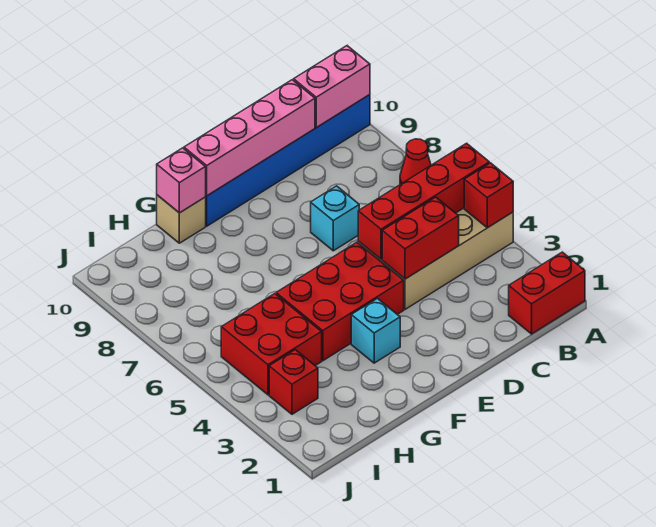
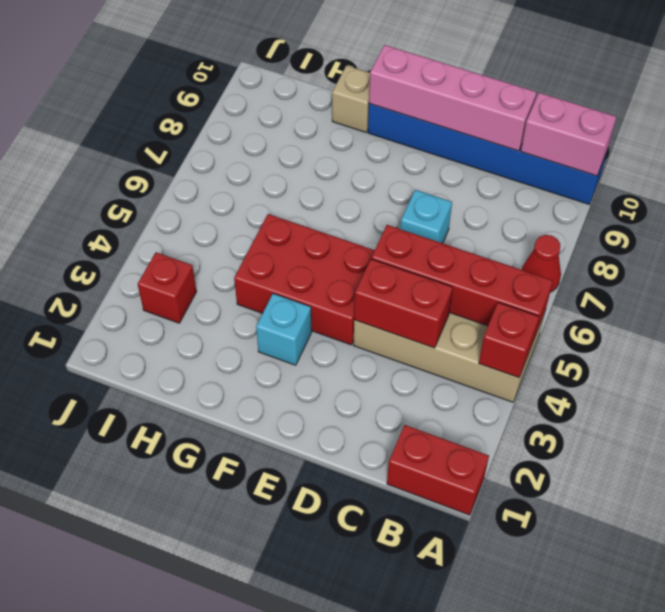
pink brick G10 level 2 -> none
red brick H4:I5 level 1 -> none

